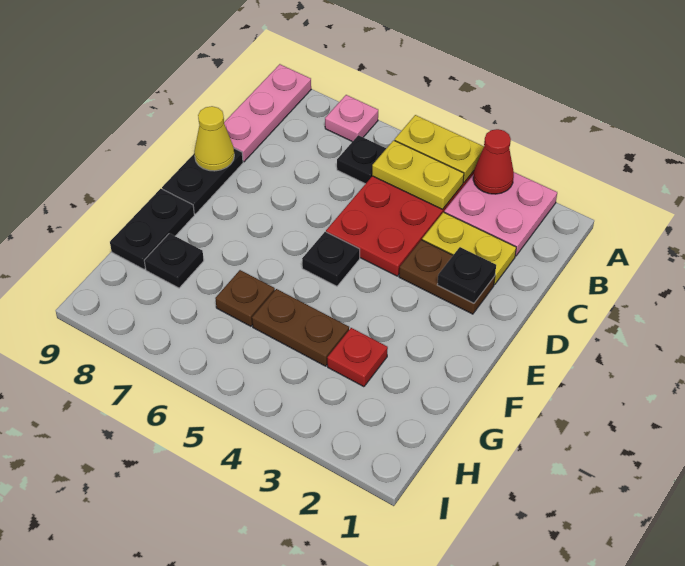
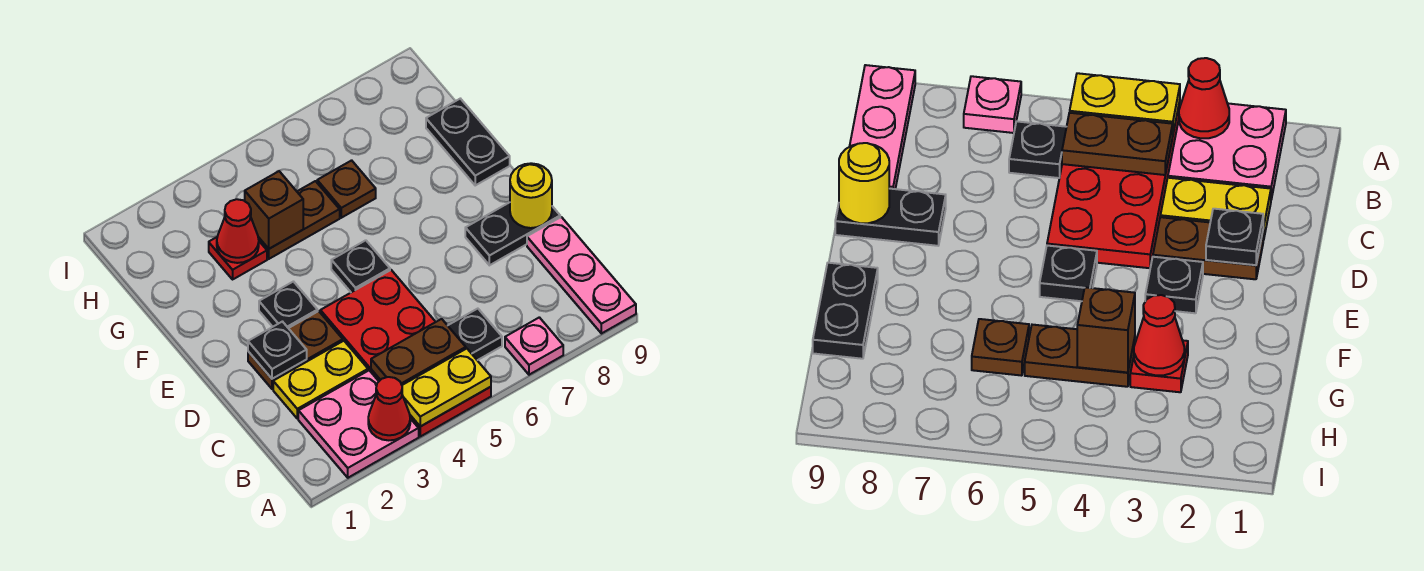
yellow plate B4:B5 level 2 -> brown plate B4:B5 level 2
black plate D9:E9 level 1 -> black plate D8:D9 level 1
yellow cone D9 level 2 -> yellow round brick D9 level 2
none -> red cone G3 level 2
none -> brown brick G4 level 2
black plate G8 level 1 -> black plate E3 level 1

